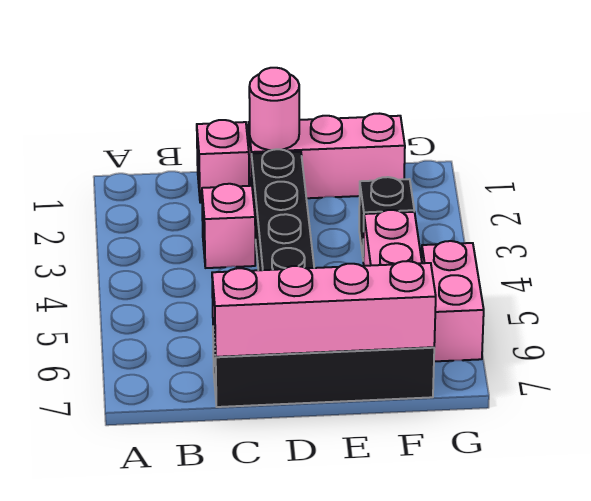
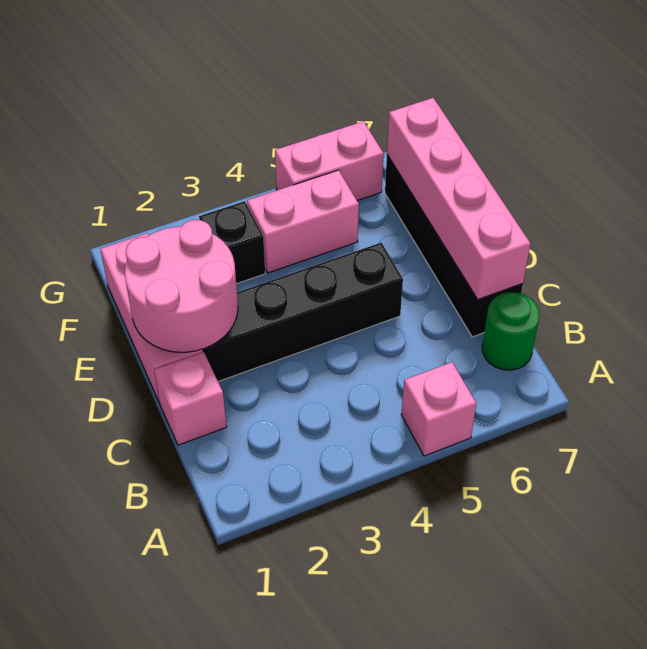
none -> green round brick B7 level 1
pink brick C3 level 1 -> pink brick A5 level 1
pink round brick D1 level 2 -> pink round brick D1:E2 level 2

